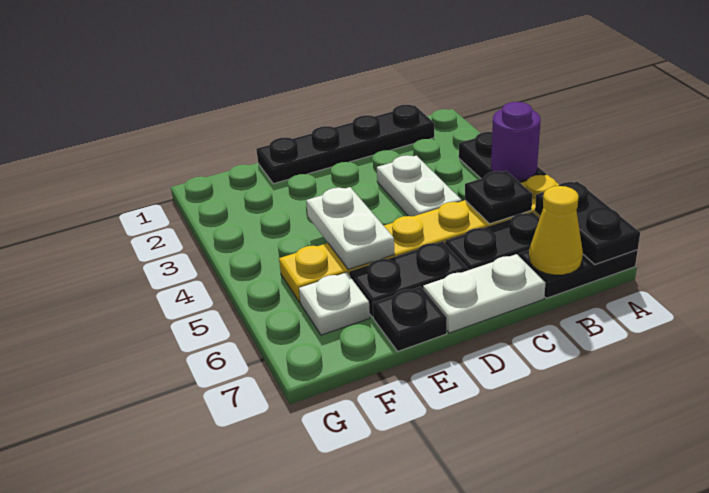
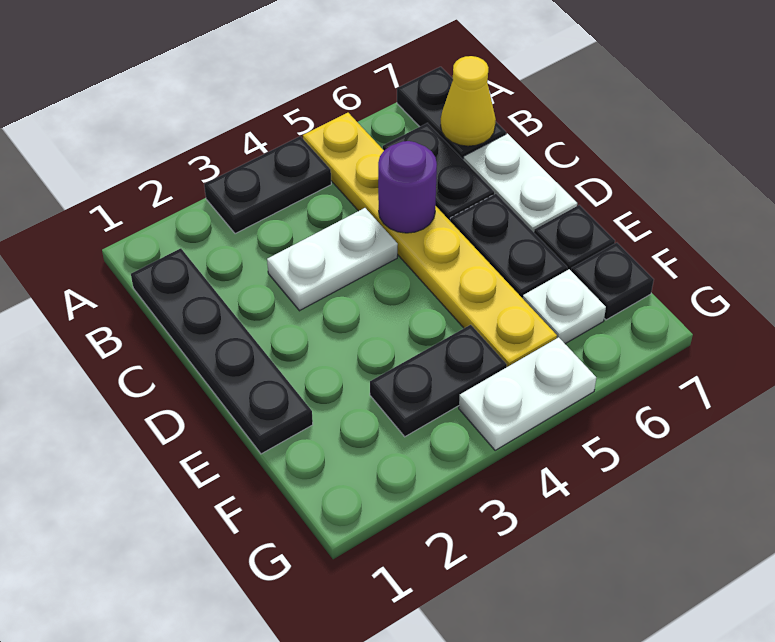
purple round brick A4 level 2 -> purple round brick C5 level 2
black plate A6:A7 level 2 -> black plate F3:F4 level 1
black plate B5 level 2 -> black plate F7 level 1
white plate E4:E5 level 2 -> white plate G4:G5 level 1

